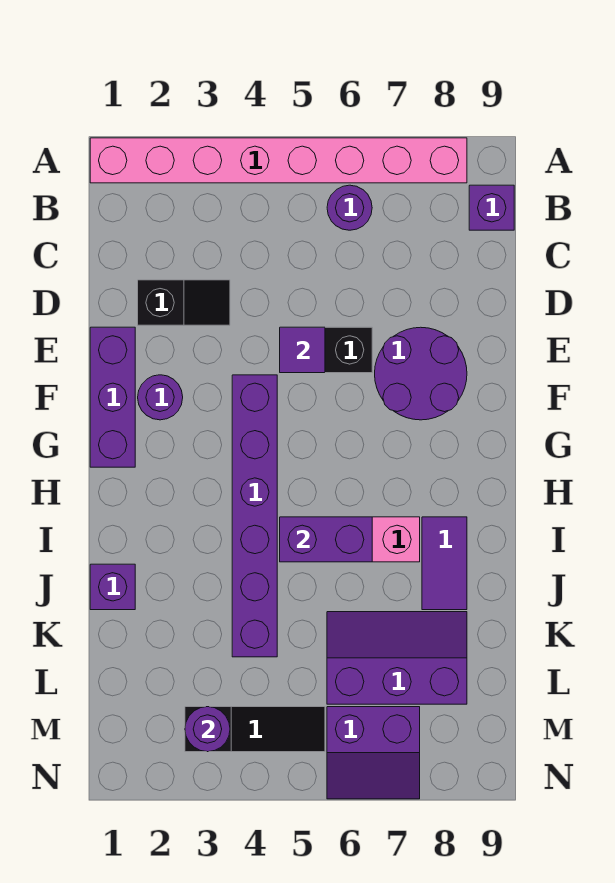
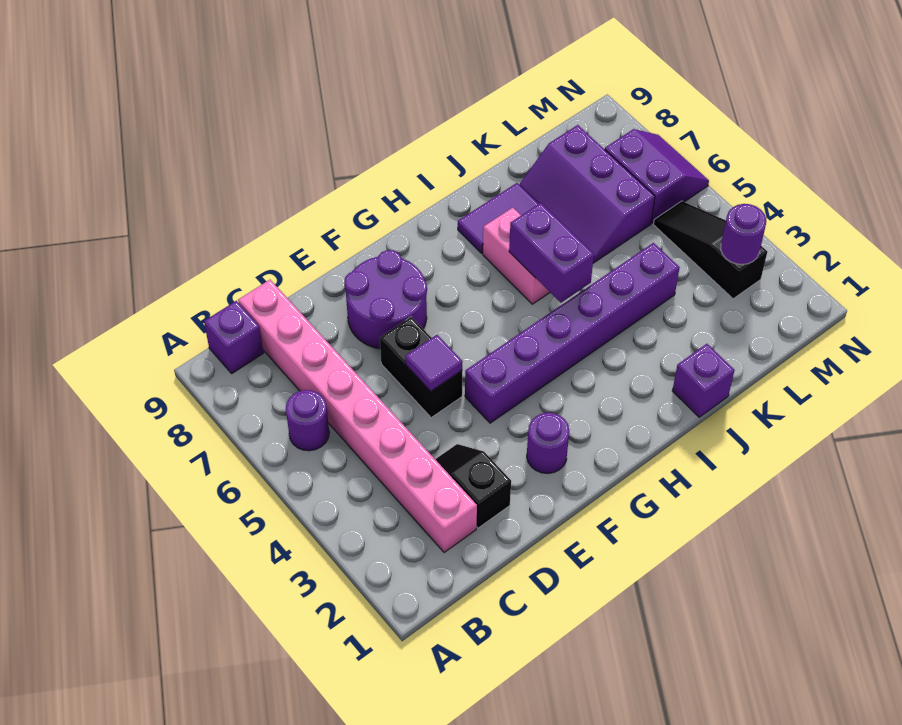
pink brick A1:A8 level 1 -> pink brick C2:C9 level 1
purple brick E1:G1 level 1 -> none

